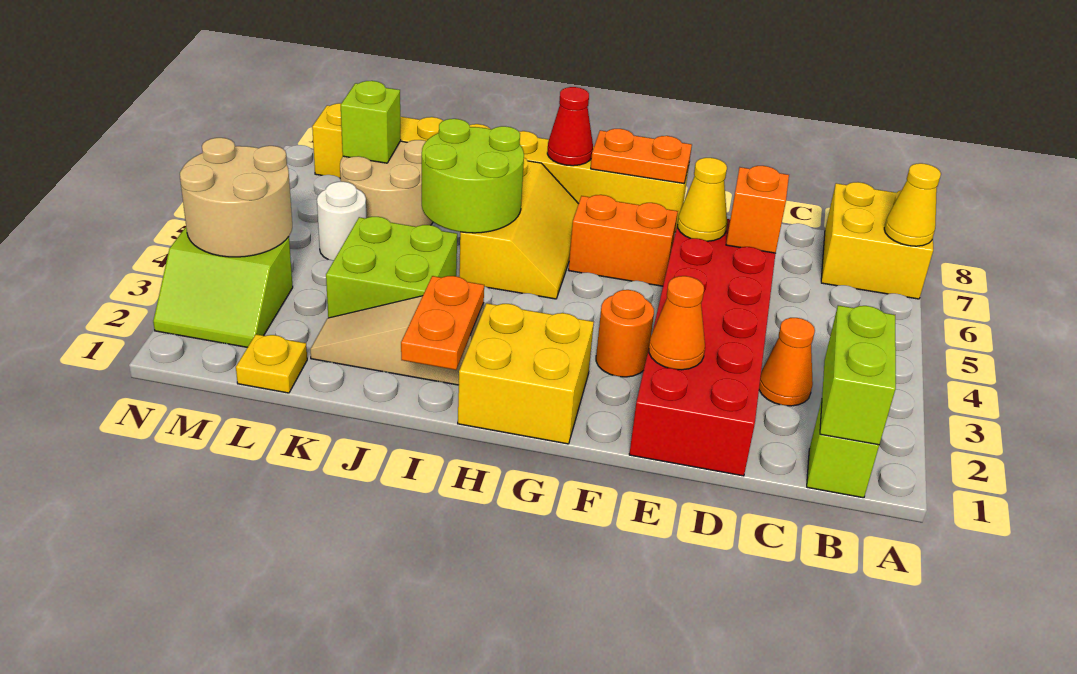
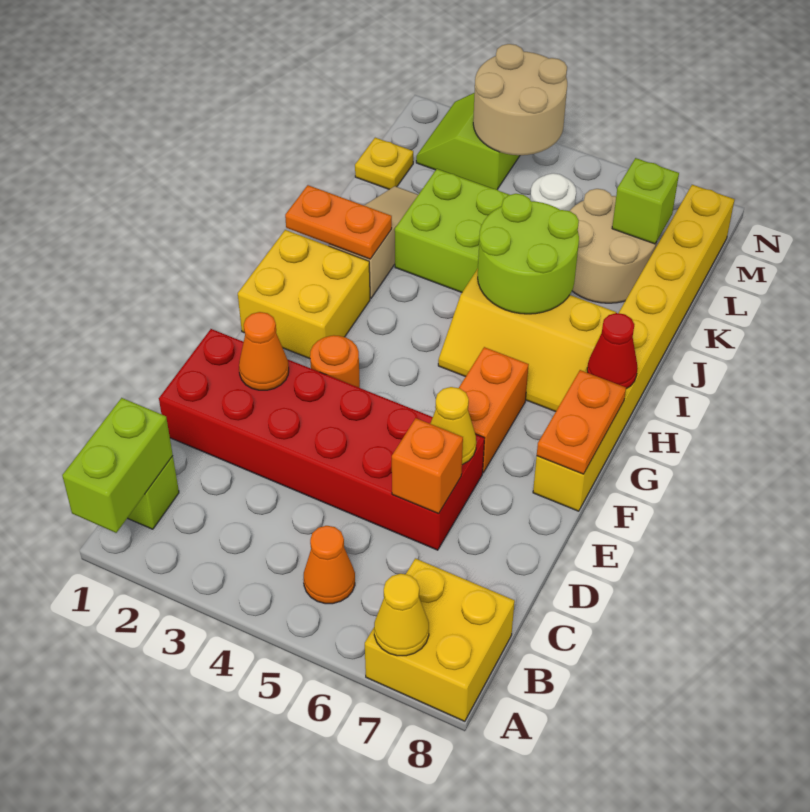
lime brick B1:B2 level 2 -> lime brick A1:B1 level 2
orange cone C3 level 1 -> orange cone B5 level 1

